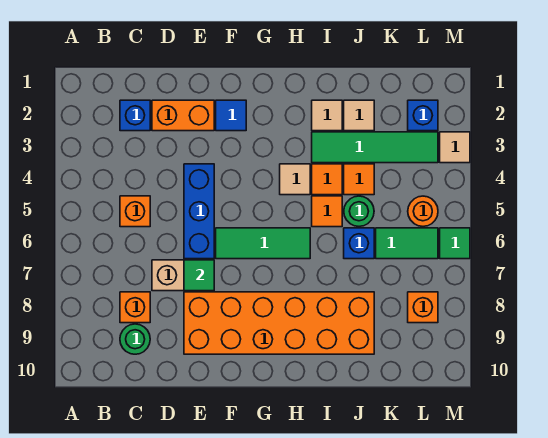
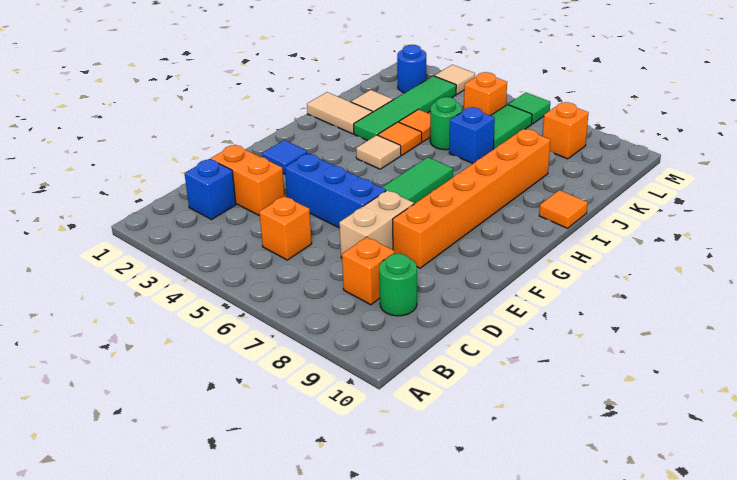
orange brick D2:E2 level 1 -> orange brick D2:D3 level 1
green tile E7 level 2 -> none
orange brick E8:J9 level 1 -> orange brick E8:J8 level 1
tan tile I2 level 1 -> tan tile I1:I2 level 1
orange tile I5 level 1 -> orange tile I10 level 1
blue brick L2 level 1 -> blue round brick L2 level 1
orange round brick L5 level 1 -> orange brick L5 level 1

